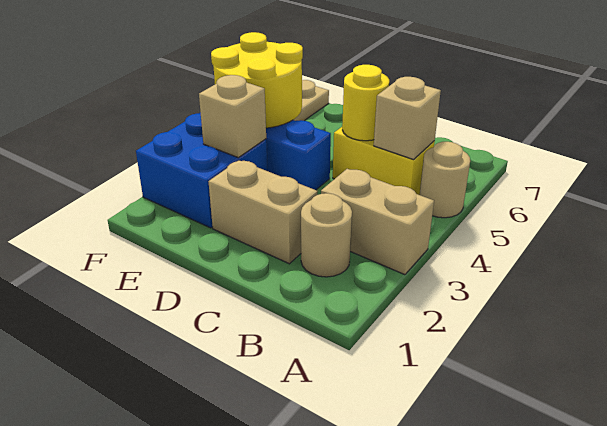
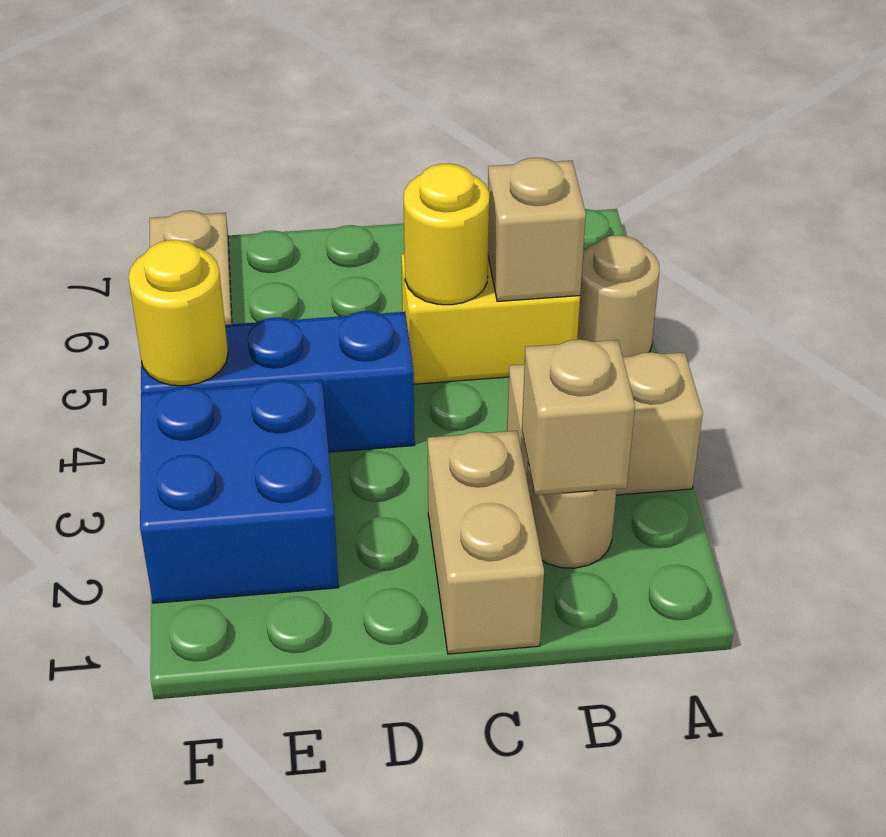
tan brick C2:D2 level 1 -> tan brick C1:C2 level 1
tan brick E3 level 2 -> tan brick B2 level 2
yellow round brick E4:F5 level 2 -> yellow round brick F4 level 2

